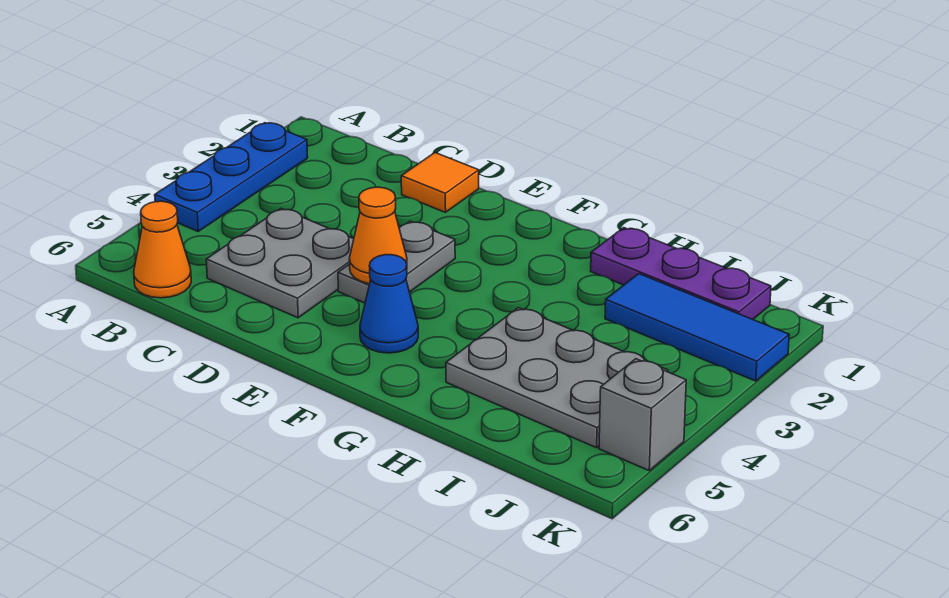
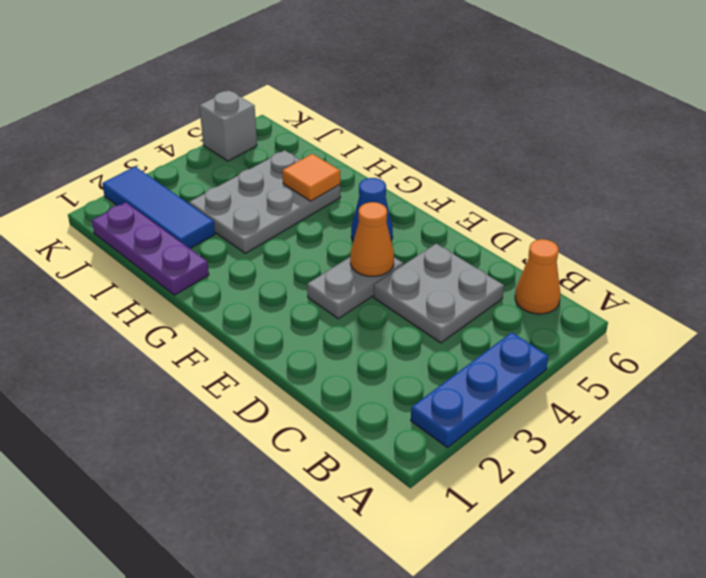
orange tile D1 level 1 -> orange tile H5 level 2
grey plate H4:J5 level 1 -> grey plate H3:I5 level 1

